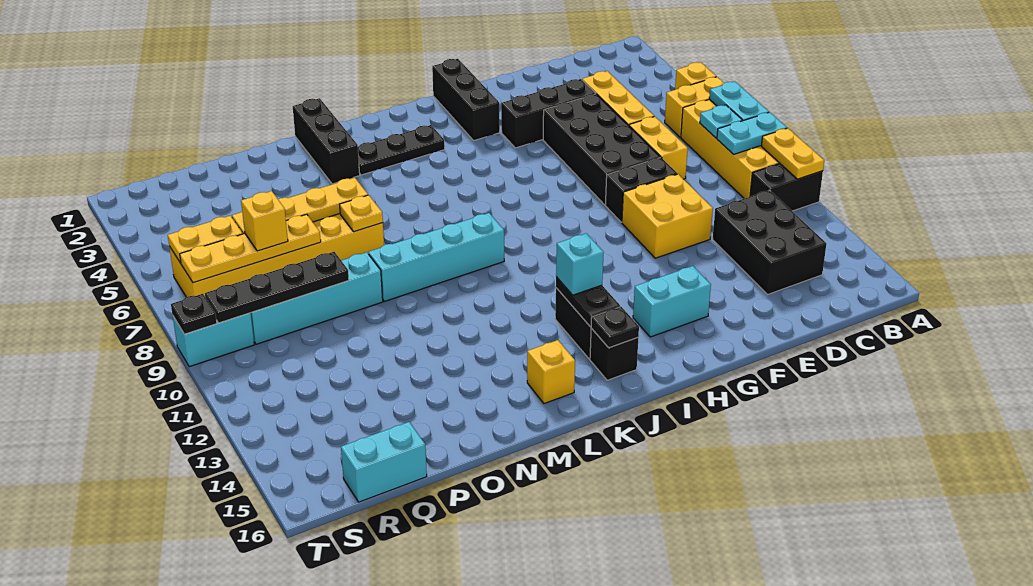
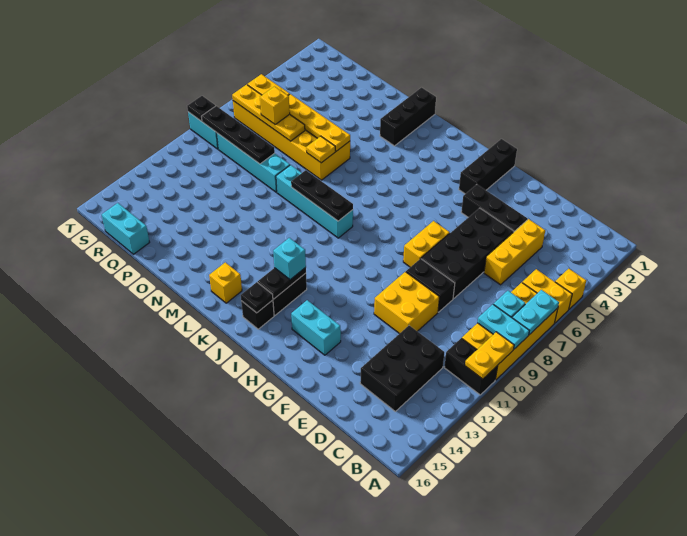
yellow brick D7:D8 level 1 -> yellow brick G7:G8 level 1
black plate J3:L3 level 1 -> black plate K9:M9 level 2

